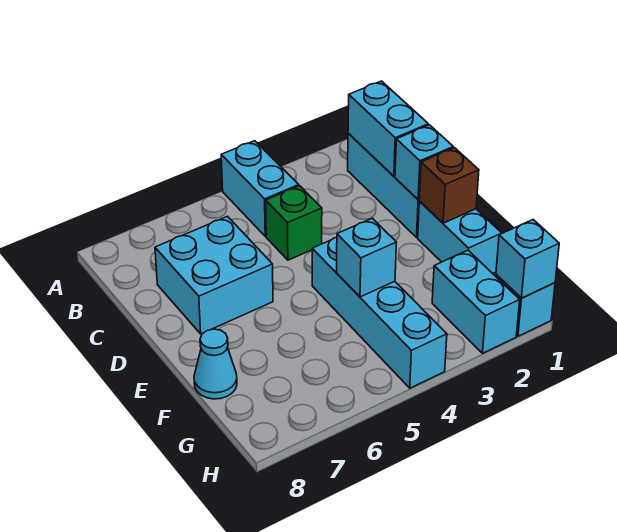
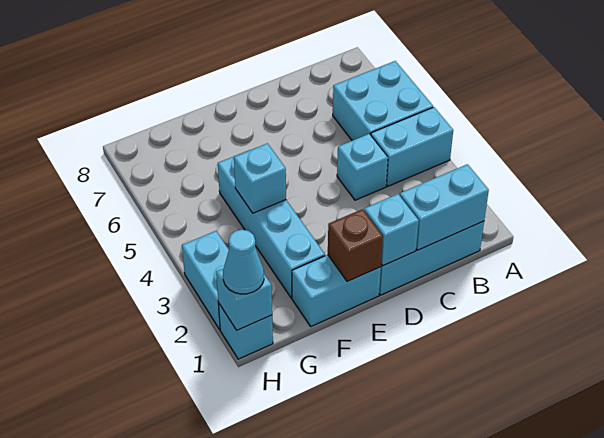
green brick C4 level 1 -> cyan brick C4 level 1
cyan brick C6:D7 level 1 -> cyan brick A5:B6 level 1
cyan brick E4:H4 level 1 -> cyan brick F2:F5 level 1
cyan cone F8 level 1 -> cyan cone H1 level 3
cyan brick G2:H2 level 1 -> cyan brick H2:H3 level 1

